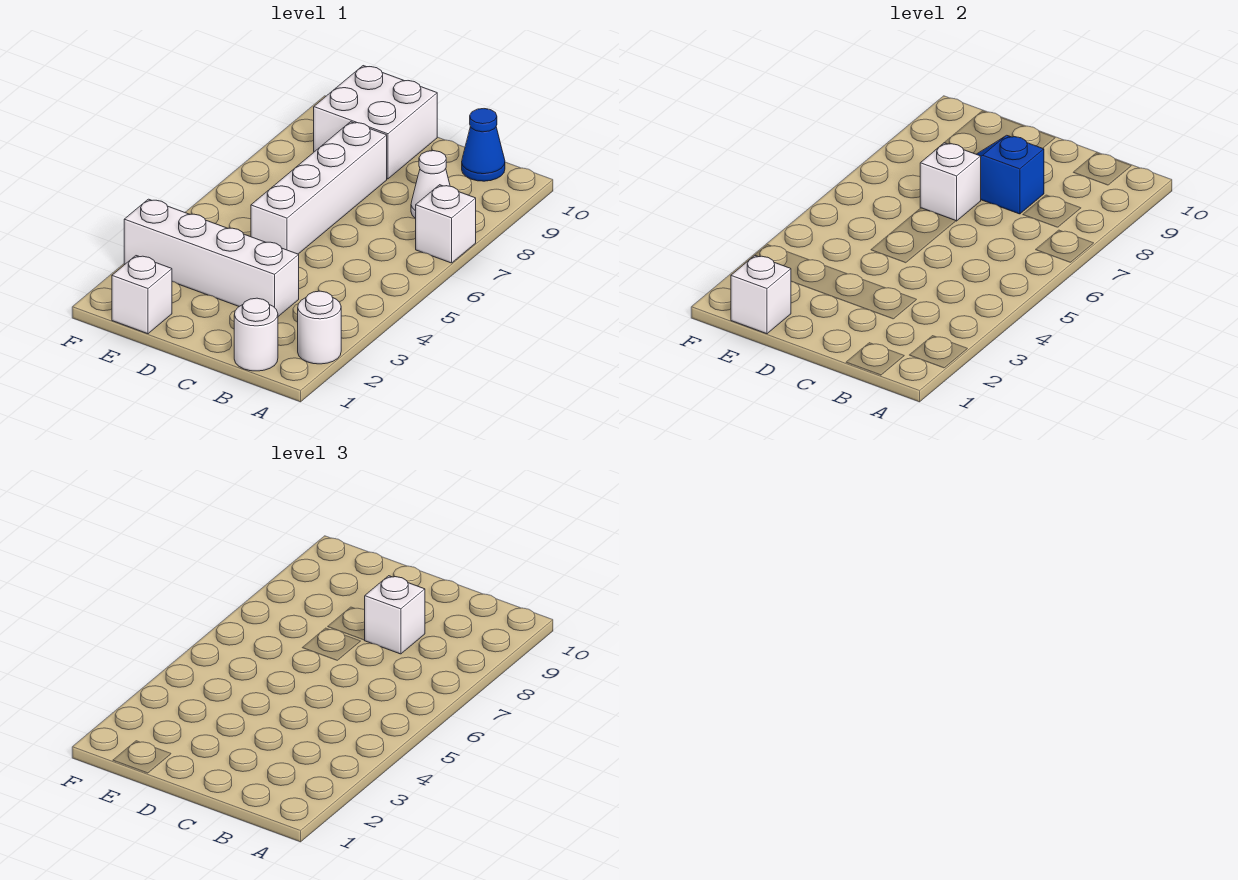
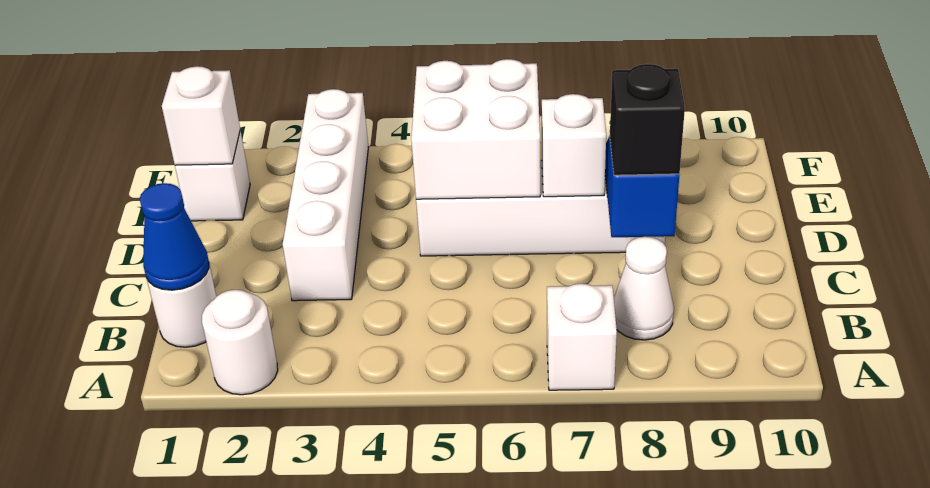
blue cone B10 level 1 -> blue cone B1 level 2
white brick C8 level 3 -> black brick C8 level 3
white brick D9:E10 level 1 -> white brick D5:E6 level 2

